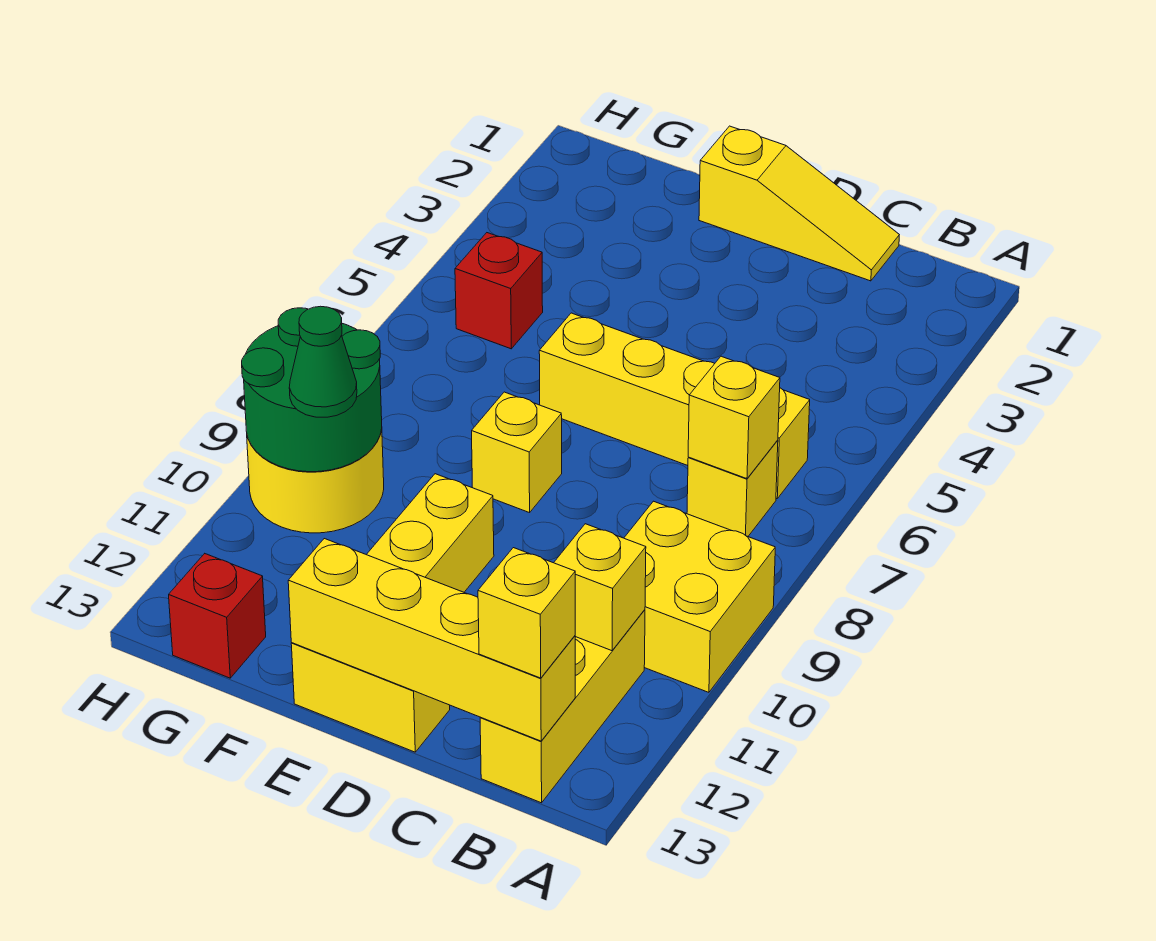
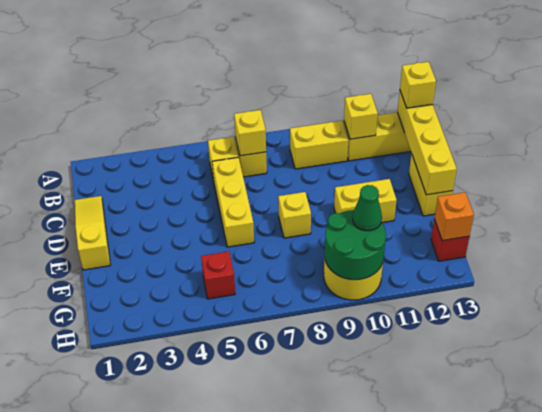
yellow brick A9:B10 level 1 -> yellow brick B9:B10 level 1
none -> orange brick G13 level 2

